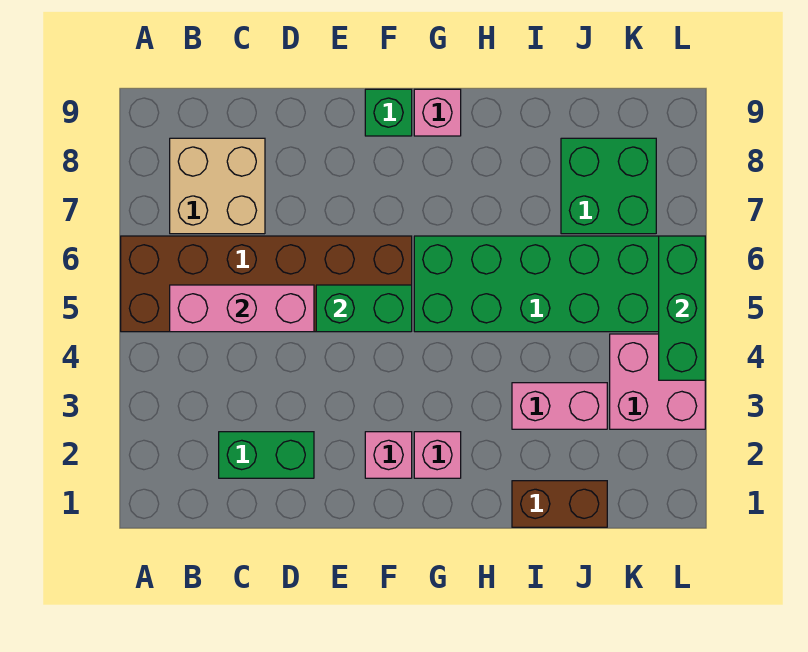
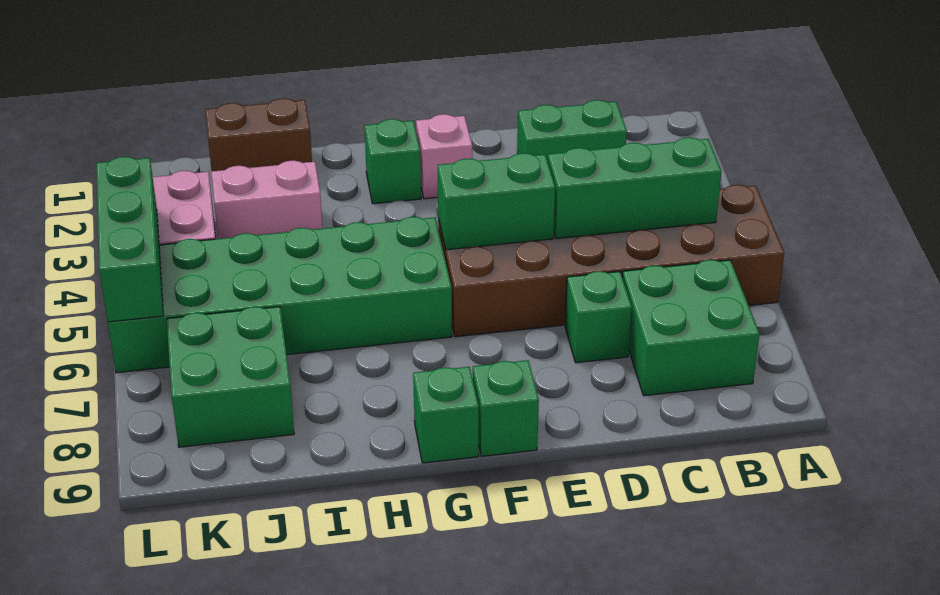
pink brick B5:D5 level 2 -> green brick B5:D5 level 2
tan brick B7:C8 level 1 -> green brick B7:C8 level 1
none -> green brick D7 level 1
pink brick G2 level 1 -> green brick G2 level 1
pink brick G9 level 1 -> green brick G9 level 1

